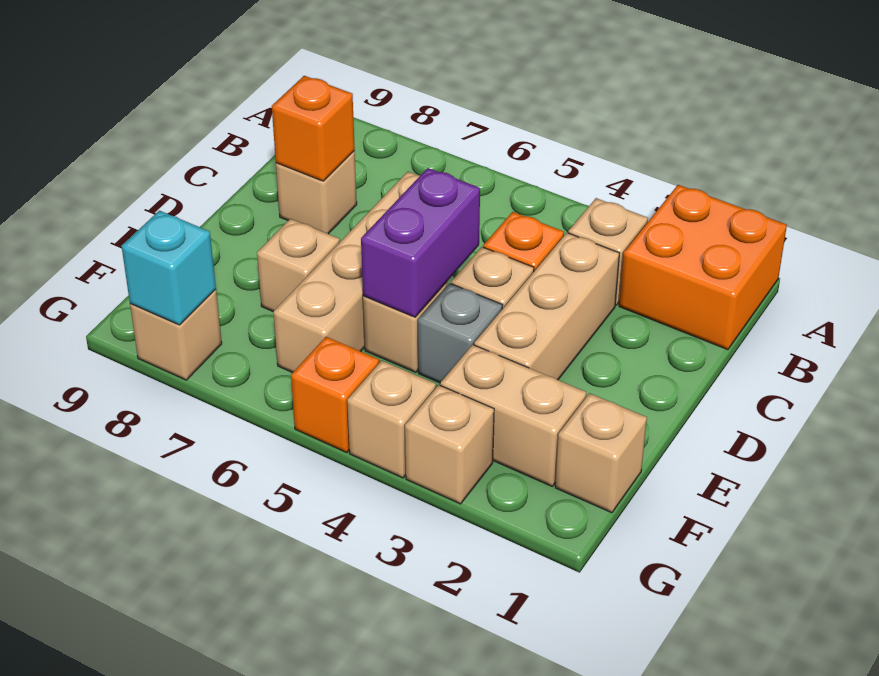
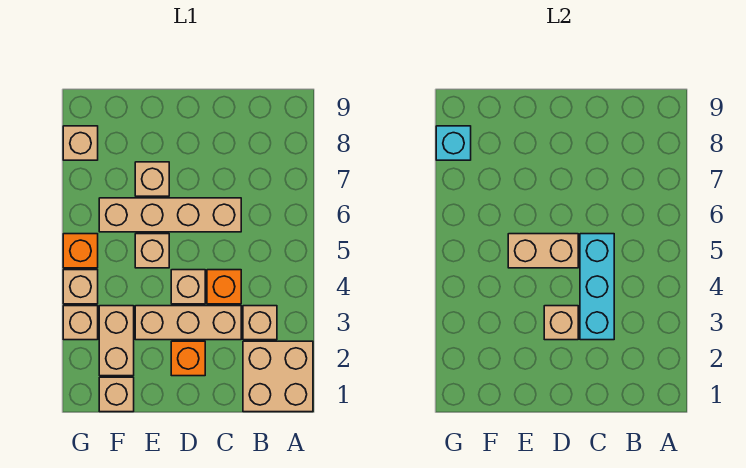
orange brick A1:B2 level 1 -> tan brick A1:B2 level 1
none -> cyan brick C3:C5 level 2
tan brick C8 level 1 -> tan brick D3 level 2
orange brick C8 level 2 -> orange brick D2 level 1
purple brick D5:E5 level 2 -> tan brick D5:E5 level 2
grey brick E4 level 1 -> none

